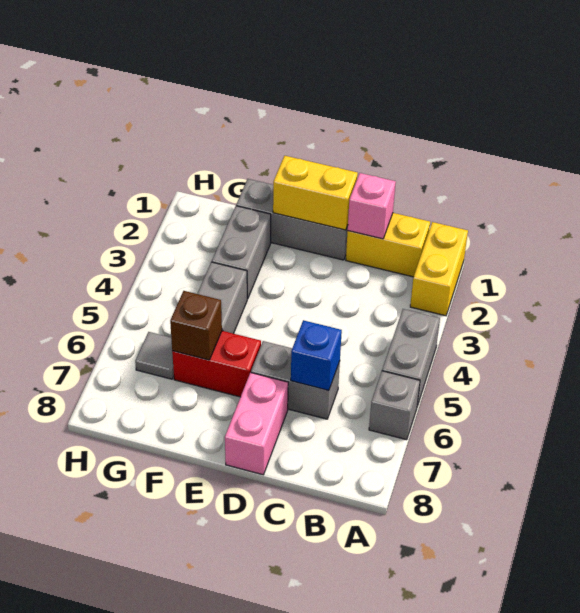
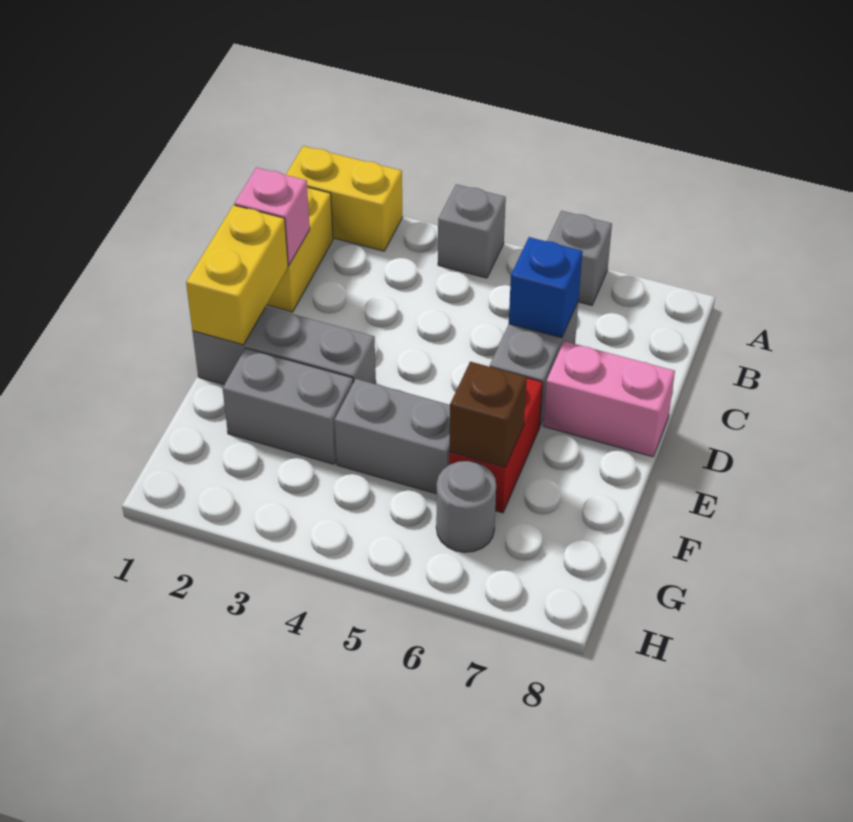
grey brick A4:A5 level 1 -> grey brick A4 level 1
grey brick D1:F1 level 1 -> grey brick E1:E3 level 1
grey tile G6 level 1 -> grey round brick G6 level 1

